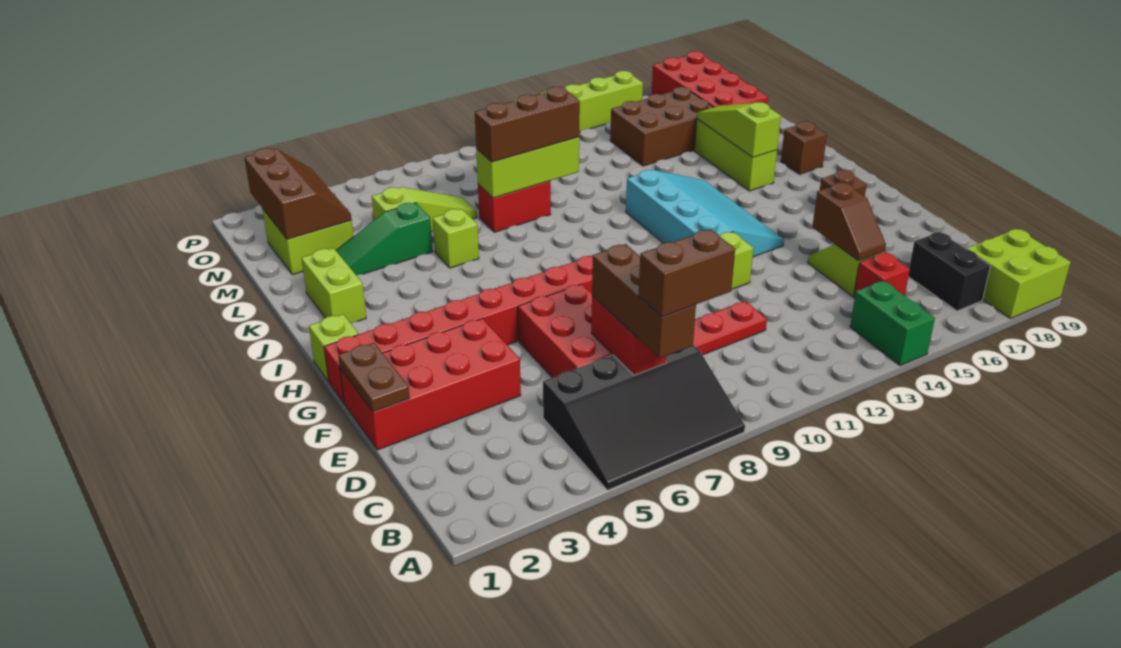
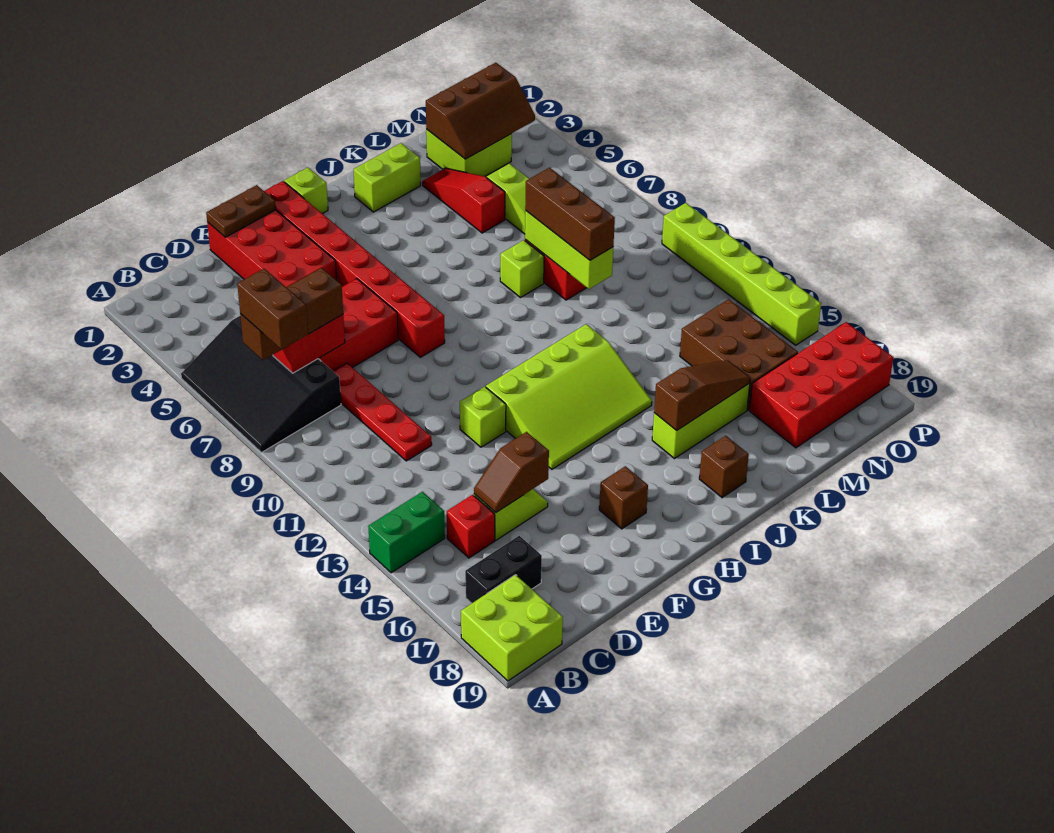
cyan slope G12:J14 level 1 top 12 -> lime slope G12:J14 level 1 top 12
lime slope J16:L16 level 2 top J -> brown slope J16:L16 level 2 top J
lime brick K6 level 1 -> lime brick K8 level 1
green slope L3:L5 level 1 top 5 -> red slope L3:L5 level 1 top 5

